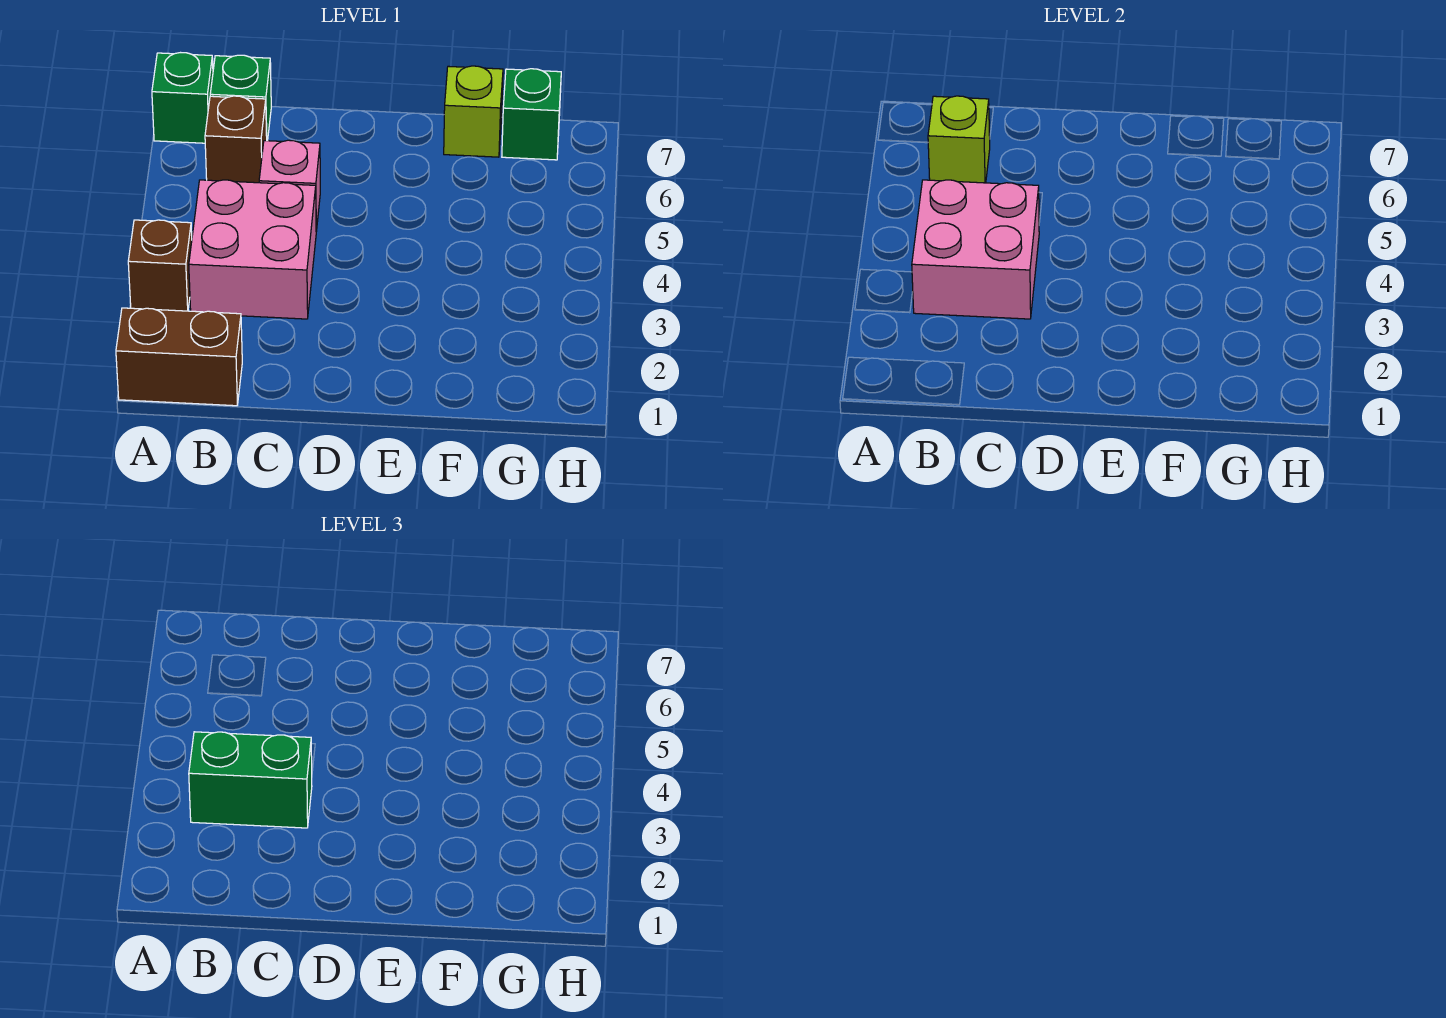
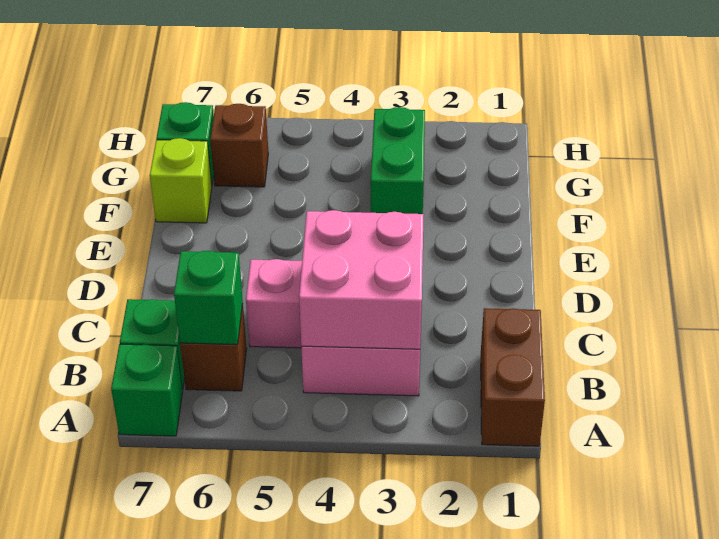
brown brick A3 level 1 -> brown brick G6 level 1
green brick B3:C3 level 3 -> green brick F3:G3 level 1
lime brick B6 level 2 -> green brick B6 level 2

